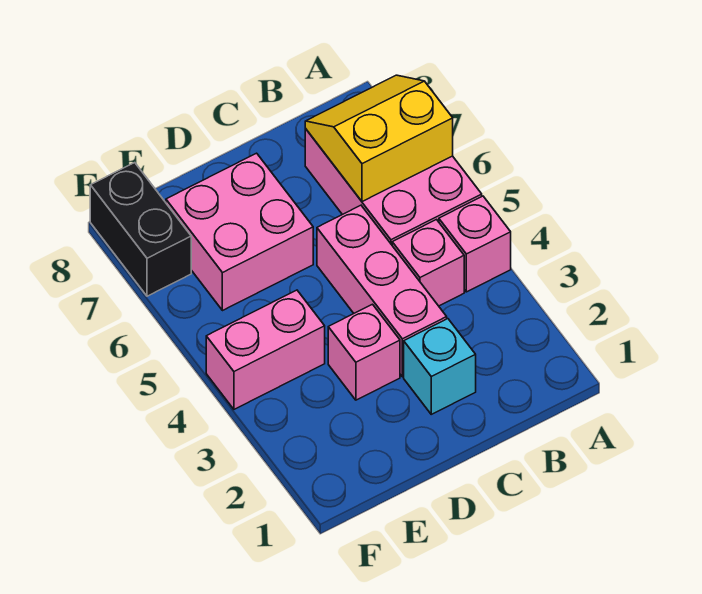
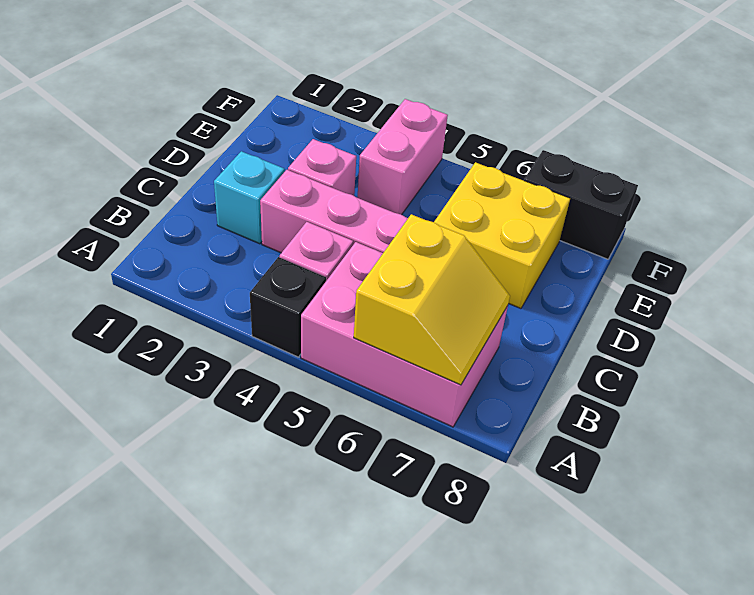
pink brick A4 level 1 -> black brick A4 level 1
pink brick D6:E7 level 1 -> yellow brick D6:E7 level 1

